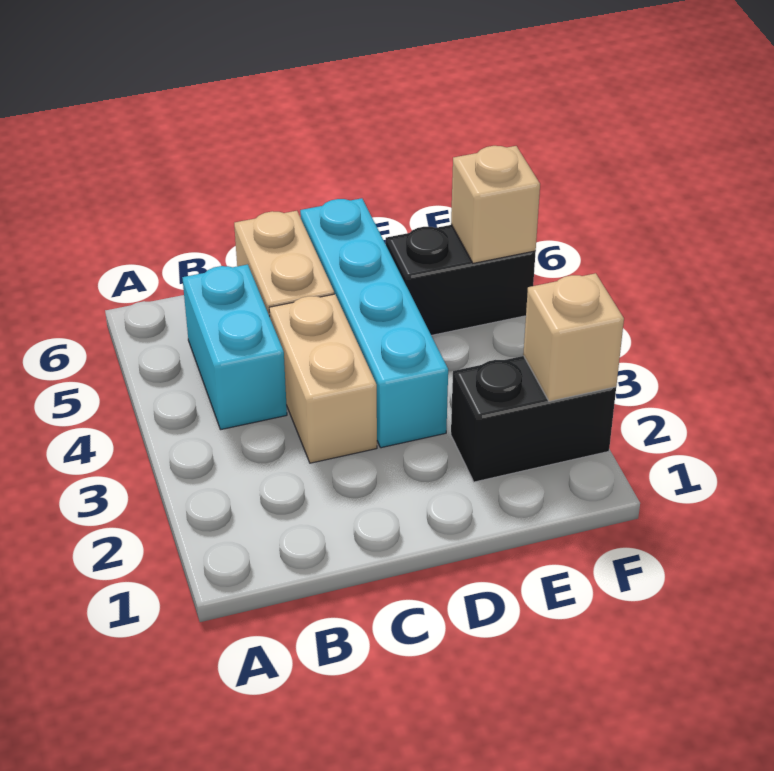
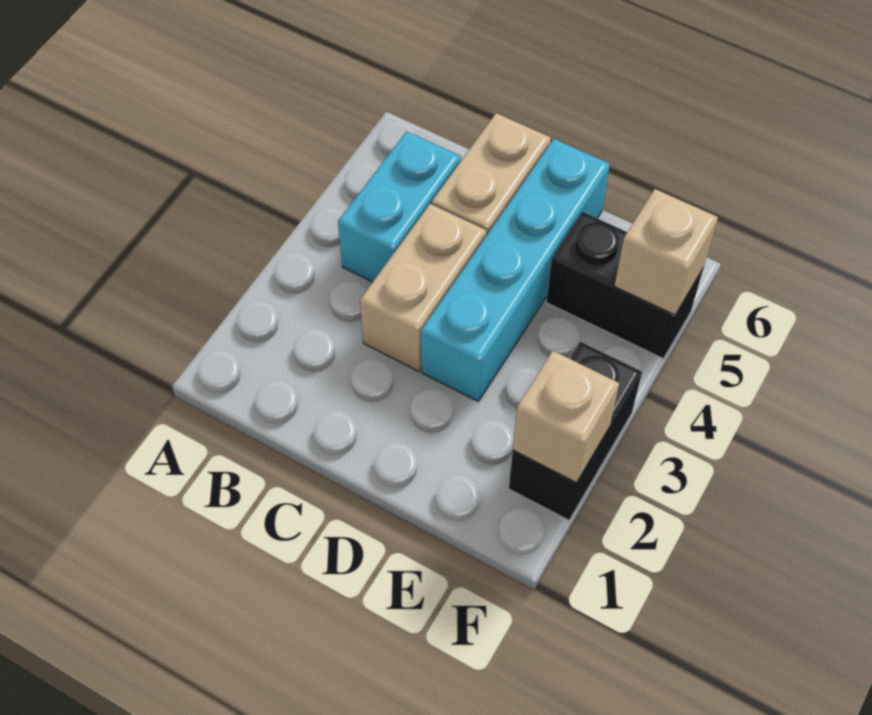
black brick E2:F2 level 1 -> black brick F2:F3 level 1

